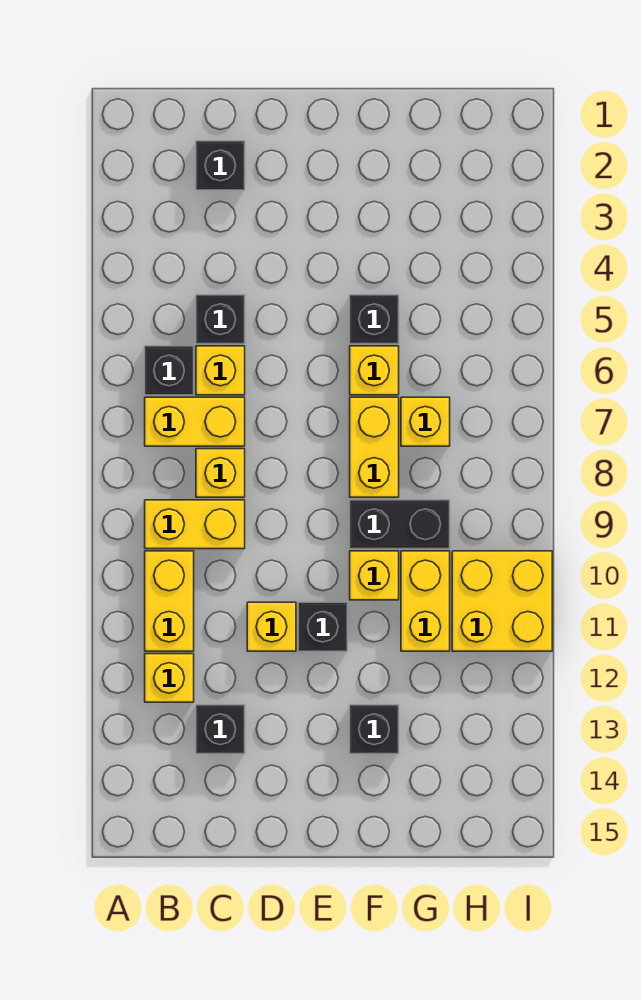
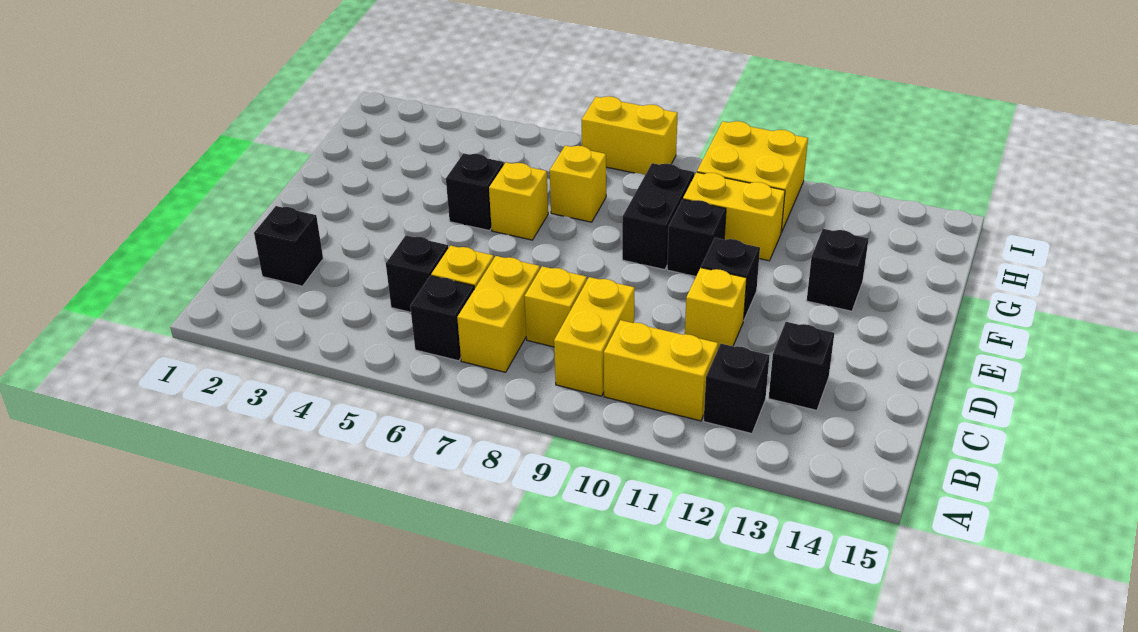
yellow brick B12 level 1 -> black brick B12 level 1
yellow brick F7:F8 level 1 -> yellow brick I7:I8 level 1
yellow brick F10 level 1 -> black brick F10 level 1

